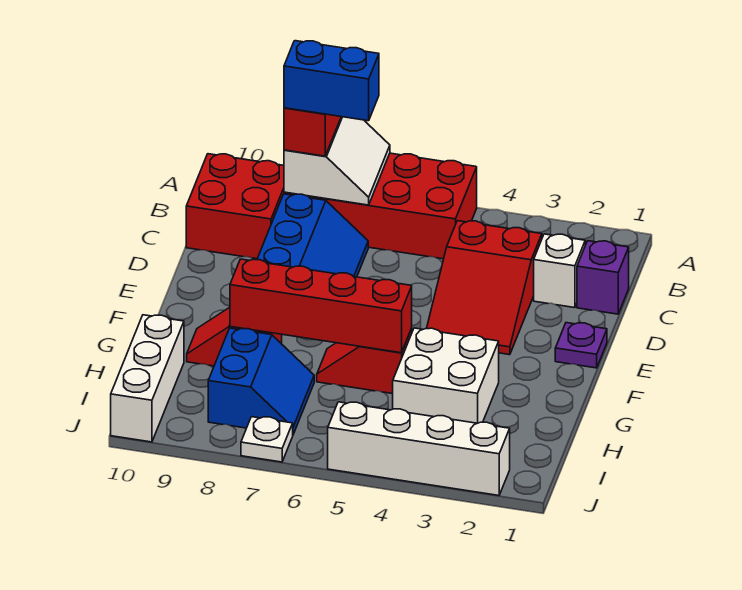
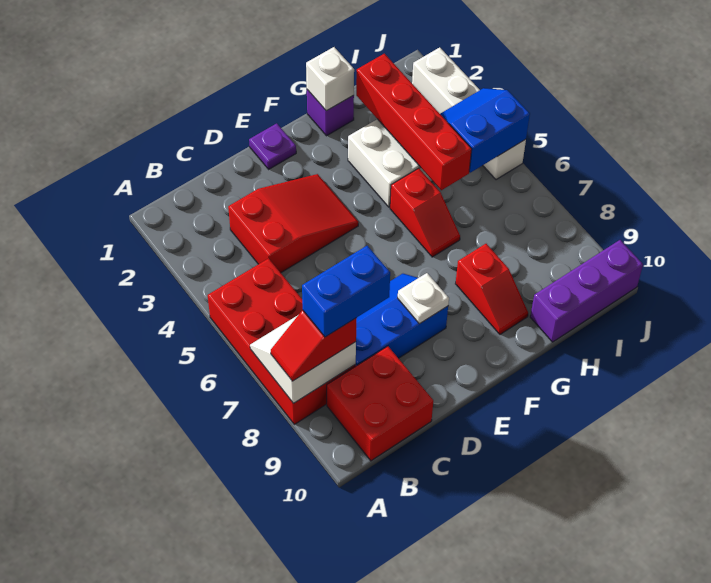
blue brick B7:B8 level 4 -> blue brick B8:C8 level 4
purple brick C1 level 1 -> purple brick G1 level 1
white brick C2 level 1 -> white brick G1 level 2
red brick G5:G8 level 2 -> red brick H2:H5 level 2
blue slope H7:I8 level 1 top 8 -> blue slope I4:J5 level 2 top 5
white brick H10:J10 level 1 -> purple brick H10:J10 level 1
white plate J7 level 1 -> white plate E8 level 2

